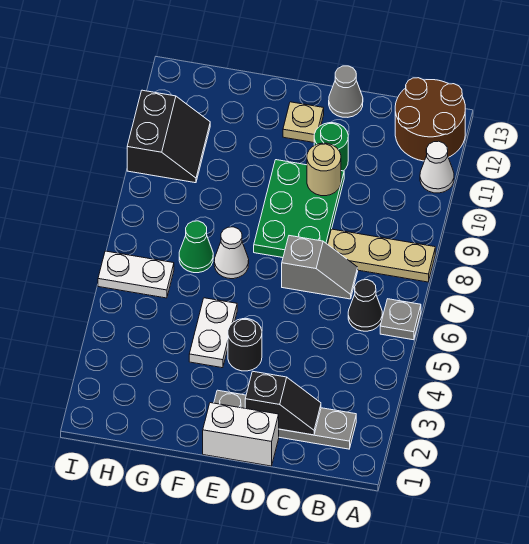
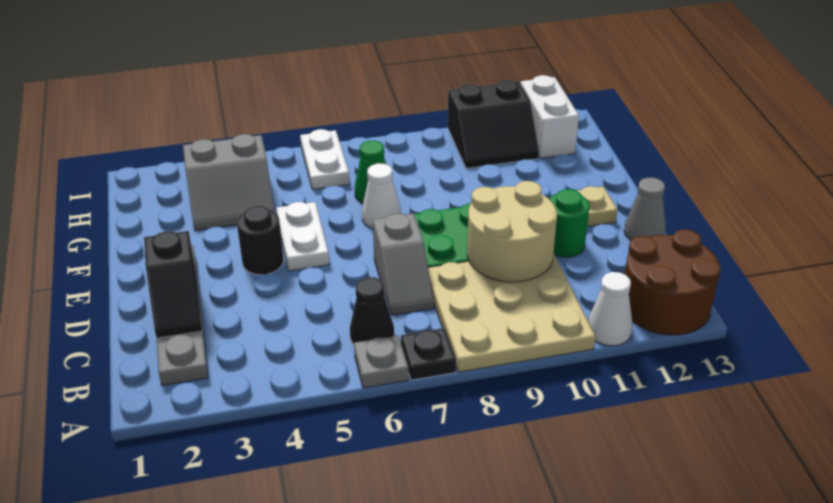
none -> black plate A7 level 1
tan plate A8:C8 level 1 -> tan plate A8:C10 level 1
white brick D1:E1 level 1 -> white brick H12:I12 level 1
tan round brick D10 level 2 -> tan round brick C9:D10 level 2
white plate F4:F5 level 1 -> white plate E5:F5 level 1
none -> grey slope G3:H4 level 1 top H

